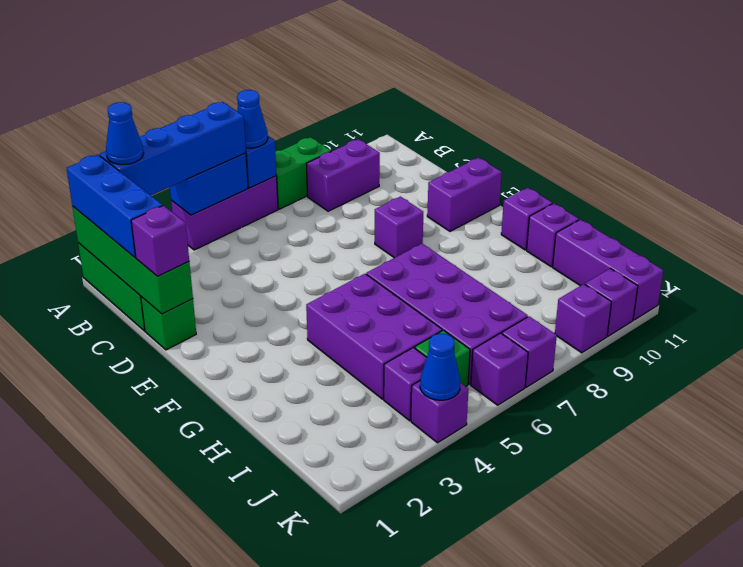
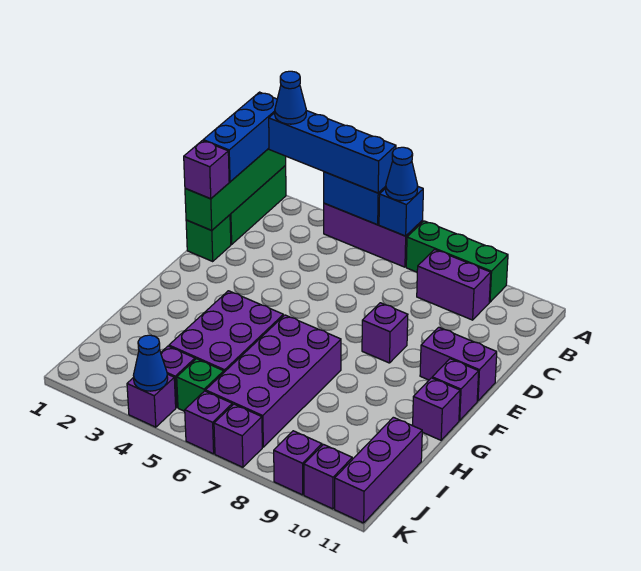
green brick A7:A8 level 1 -> green brick A7:A9 level 1
purple brick H11 level 1 -> purple brick F11 level 1

